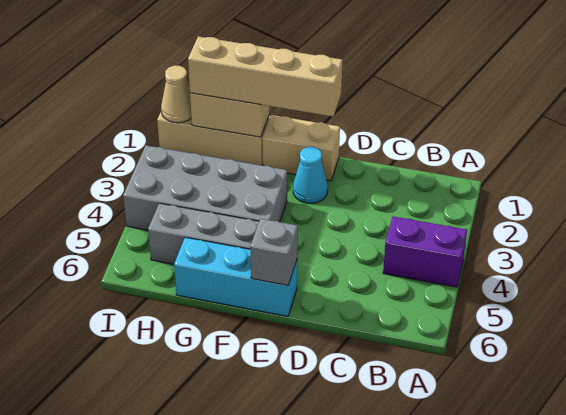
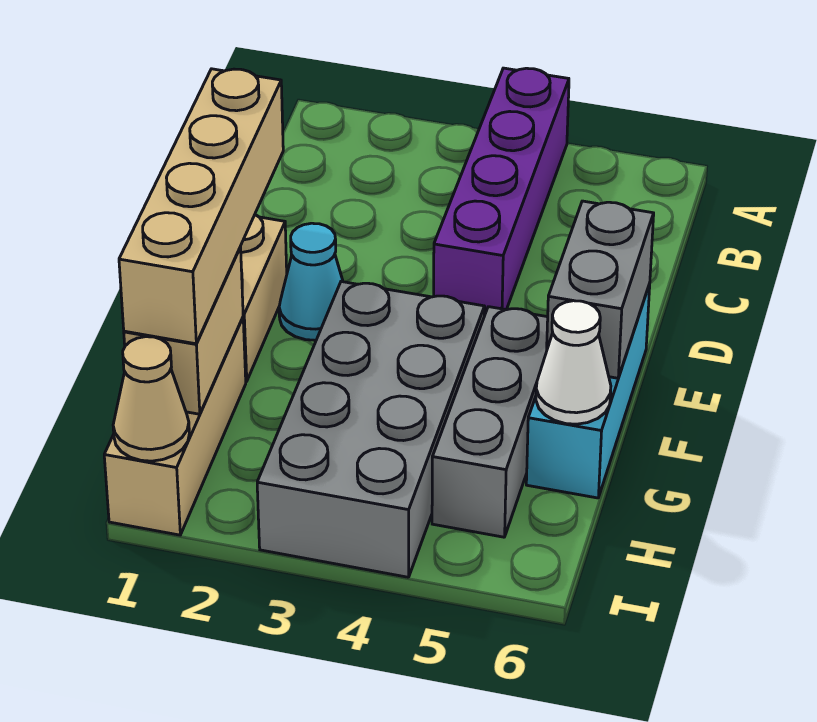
purple brick A4:B4 level 1 -> purple brick A4:D4 level 1
grey brick E6 level 2 -> grey brick E6:F6 level 2
none -> white cone G6 level 2

